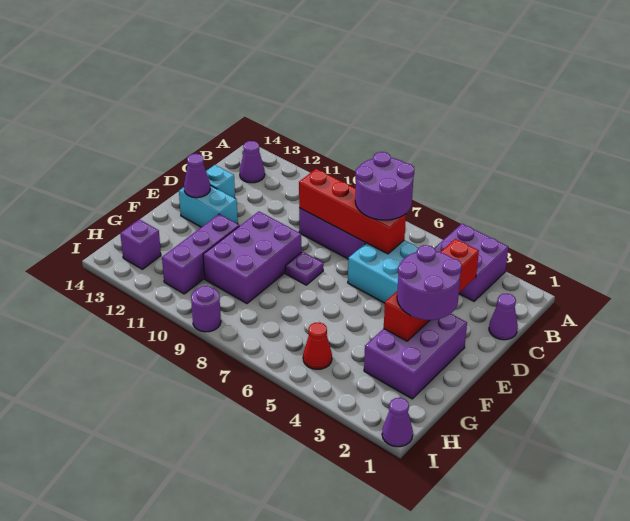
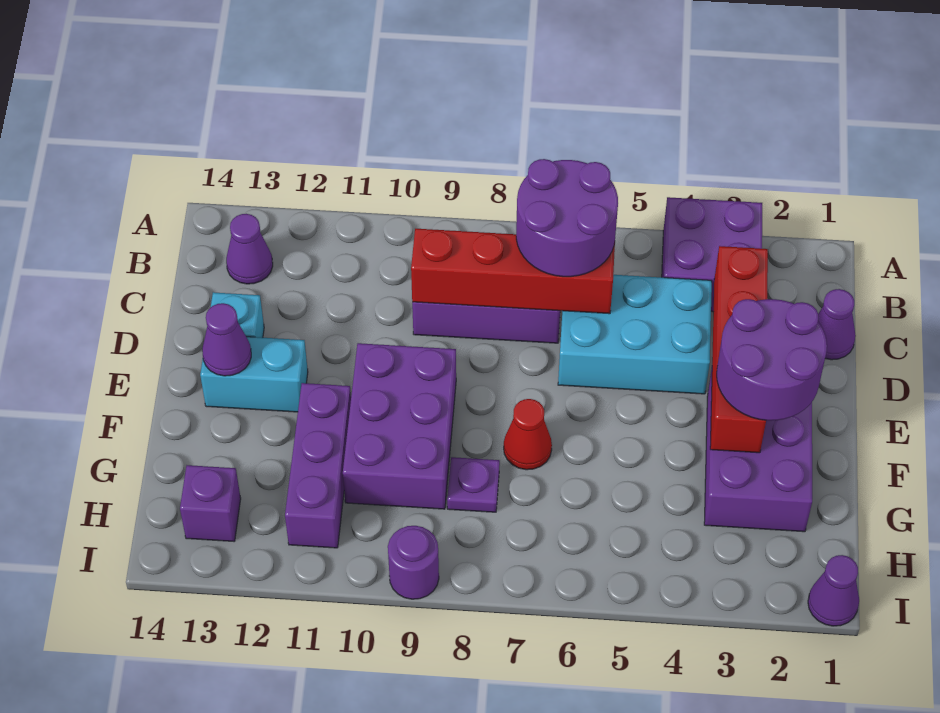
purple plate E8 level 1 -> purple plate G8 level 1
red cone H5 level 1 -> red cone F7 level 1

